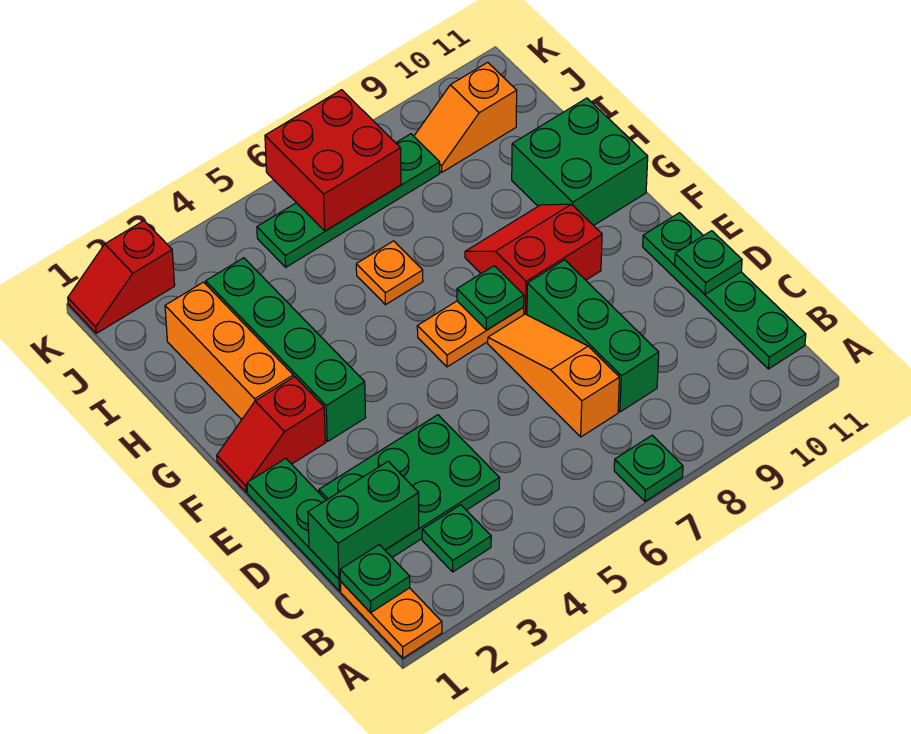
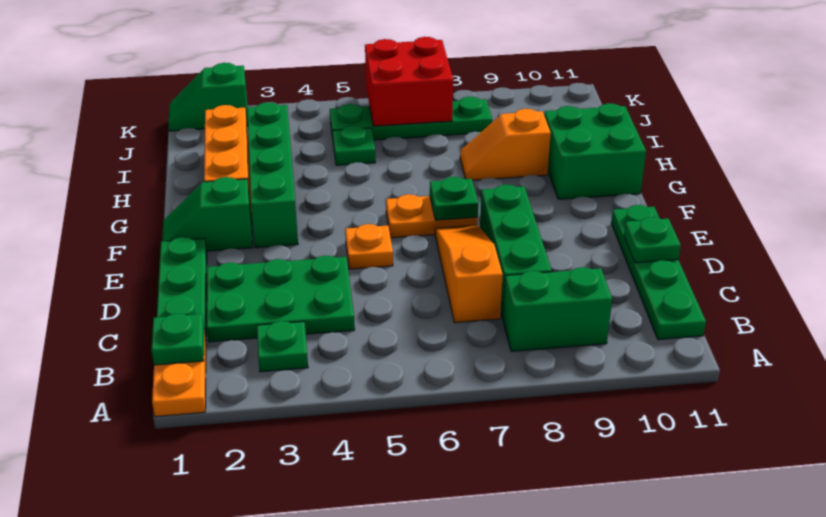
green plate A7 level 1 -> green plate I5 level 1
green brick C1:C2 level 2 -> green brick B8:B9 level 1
red slope F1:F2 level 1 top 2 -> green slope F1:F2 level 1 top 2
red slope F8:G9 level 1 top F -> none
orange plate H6 level 1 -> orange plate E5 level 1
orange slope J9:J10 level 1 top 10 -> orange slope H8:H9 level 1 top 9
red slope K1:K2 level 1 top 2 -> green slope K1:K2 level 1 top 2

